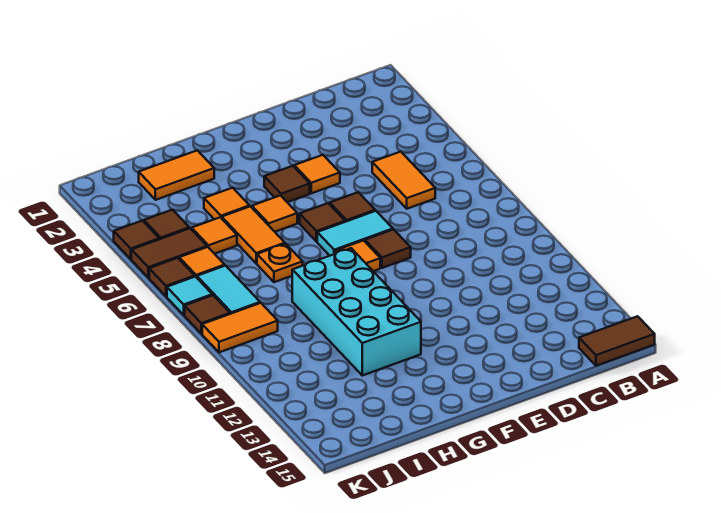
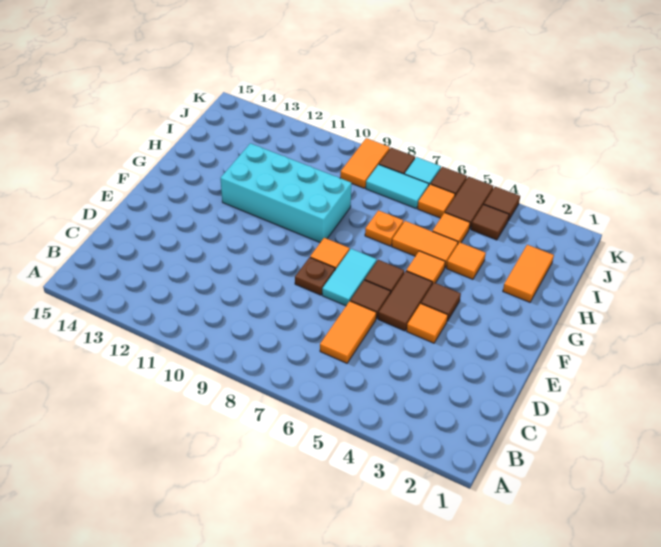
brown tile A15:B15 level 1 -> brown tile E5:F5 level 1
orange tile C5:C6 level 1 -> orange tile C6:D6 level 1
brown tile E8 level 1 -> brown plate E8 level 1

